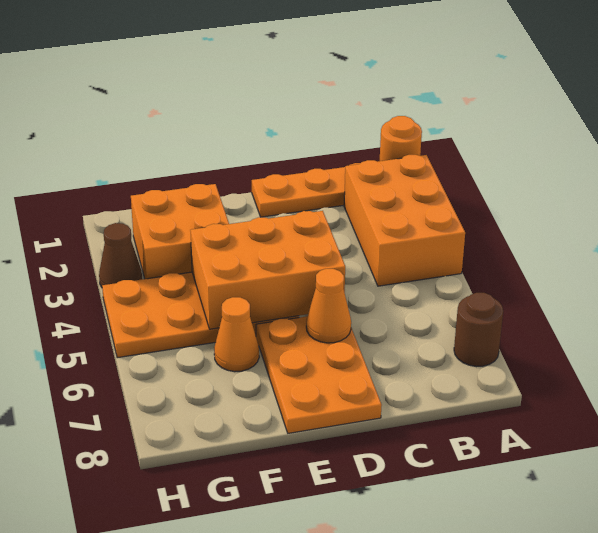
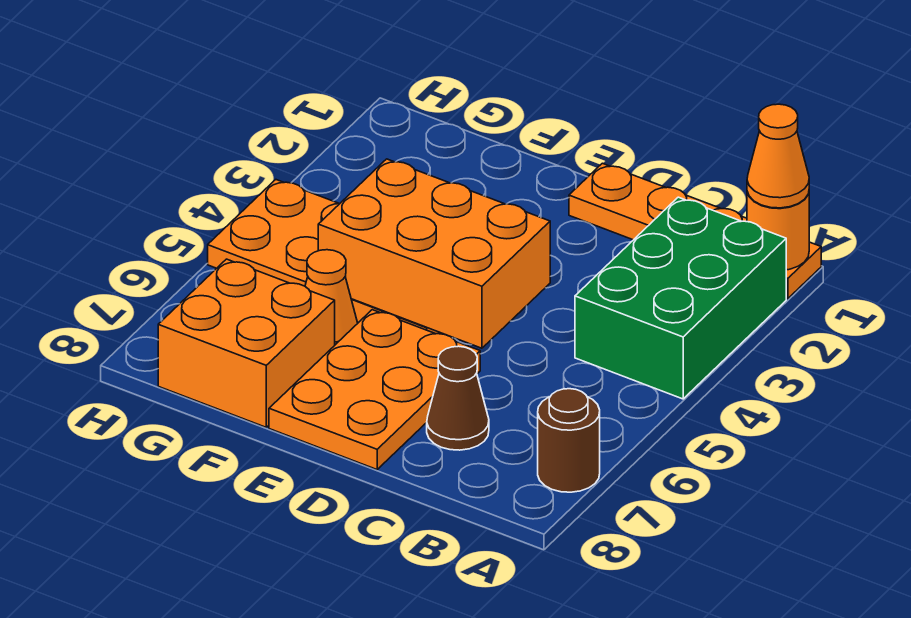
orange brick A2:B4 level 1 -> green brick A2:B4 level 1
orange cone D6 level 2 -> orange cone A1 level 3
orange brick F2:G3 level 1 -> orange brick F7:G8 level 1
brown cone H3 level 1 -> brown cone C7 level 1

